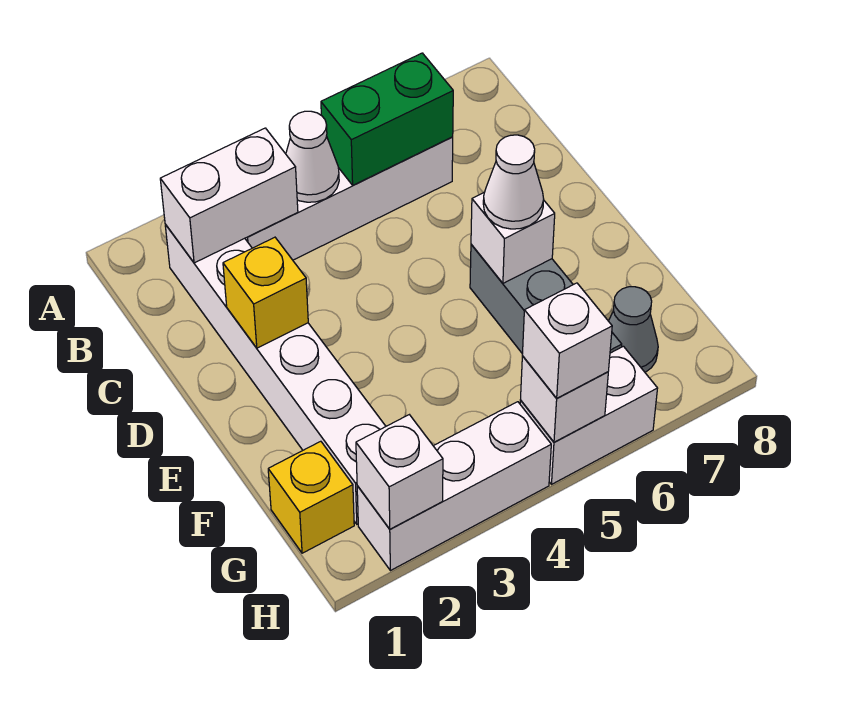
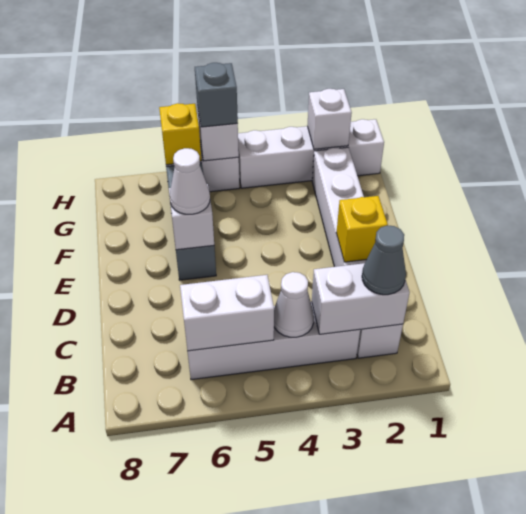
green brick B5:B6 level 2 -> white brick B5:B6 level 2
yellow brick G1 level 1 -> yellow brick H6 level 2
grey cone G7 level 1 -> grey cone B2 level 3
white brick H2:H4 level 1 -> white brick H1:H4 level 1
white brick H5 level 3 -> grey brick H5 level 3

